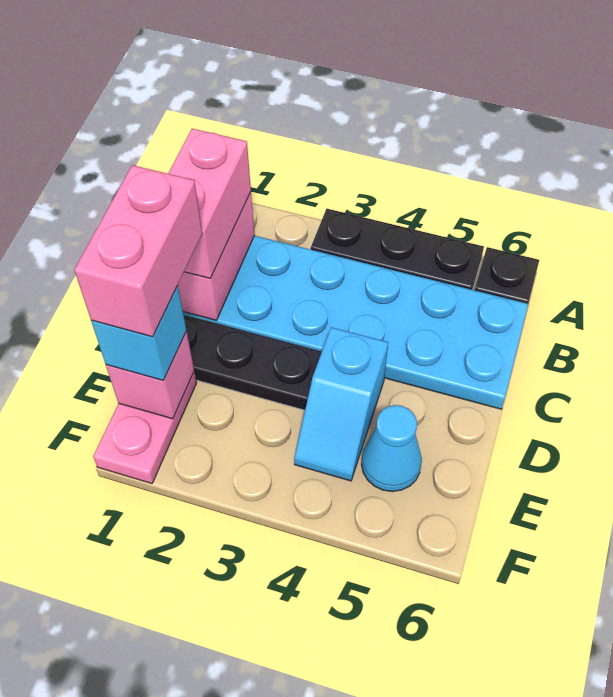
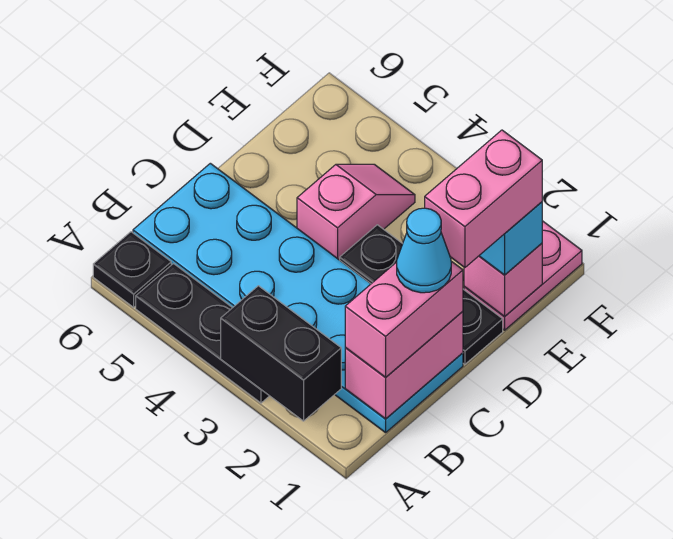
none -> black brick A2:A3 level 2
cyan slope D4:E4 level 1 top D -> pink slope D4:E4 level 1 top D
cyan cone E5 level 1 -> cyan cone C1 level 4

